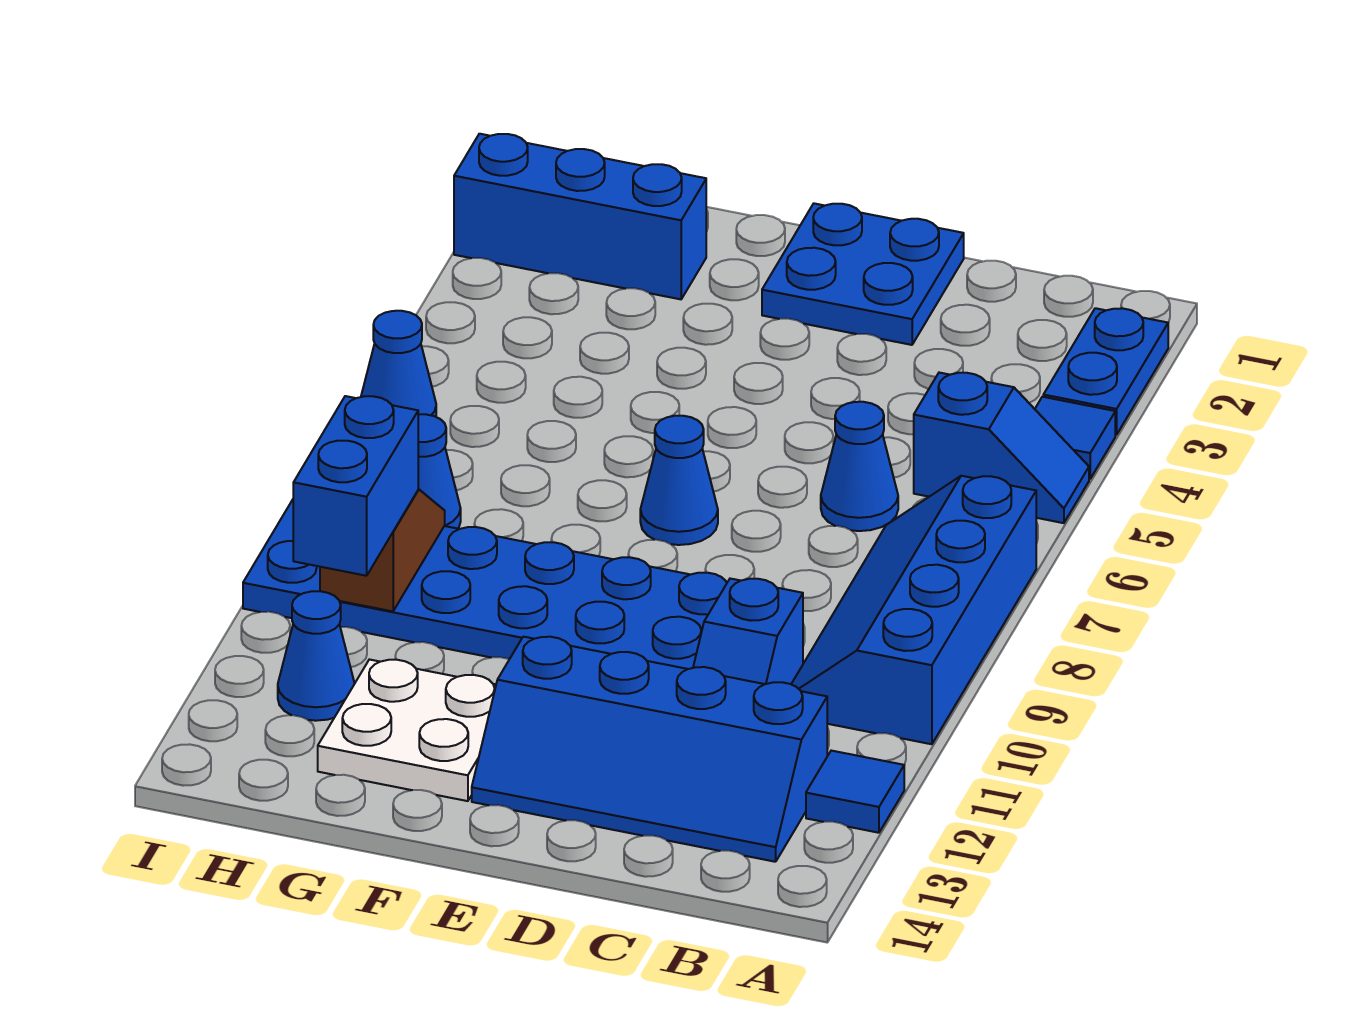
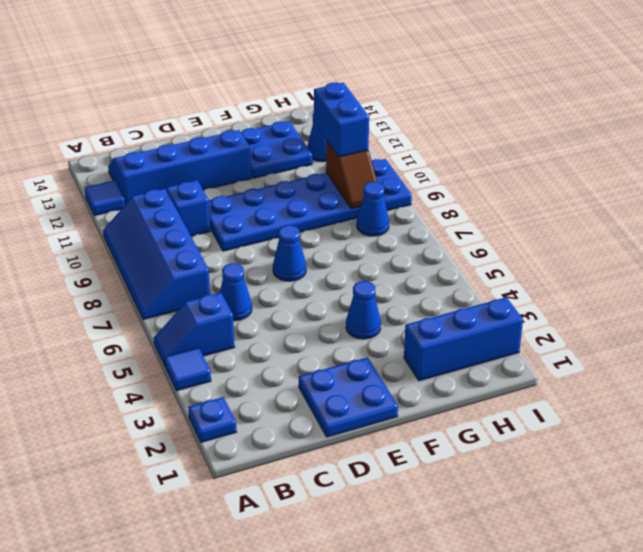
blue plate A2:A3 level 1 -> blue plate A2 level 1
blue slope A7:B10 level 1 top A -> blue slope A7:B10 level 1 top B
white plate F12:G13 level 1 -> blue plate F12:G13 level 1
blue cone I6 level 1 -> blue cone F4 level 1

